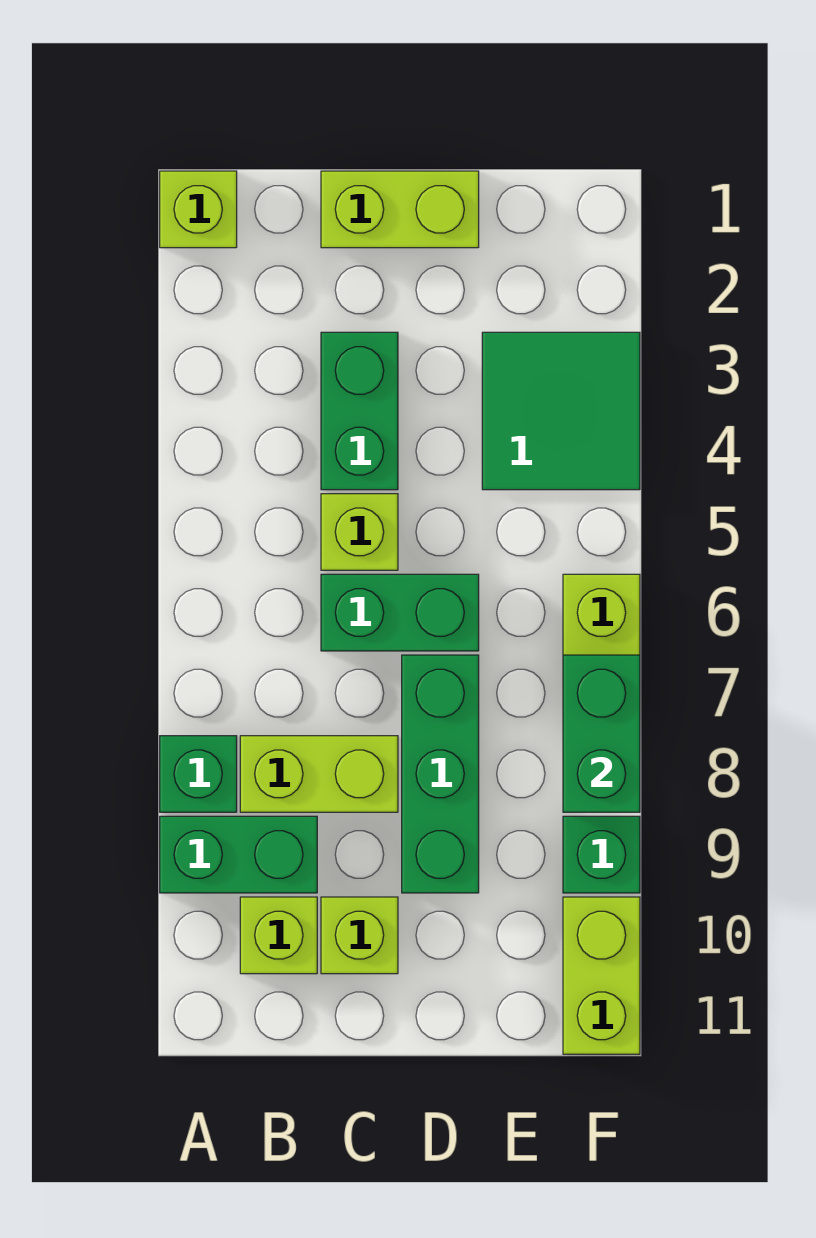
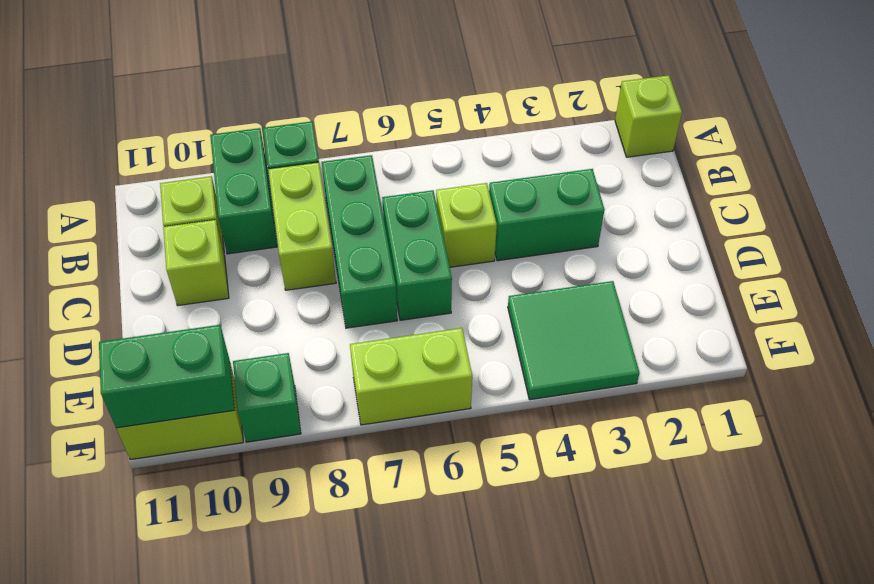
lime brick C1:D1 level 1 -> none
green brick D7:D9 level 1 -> green brick B7:D7 level 1
green brick F7:F8 level 2 -> green brick F10:F11 level 2

